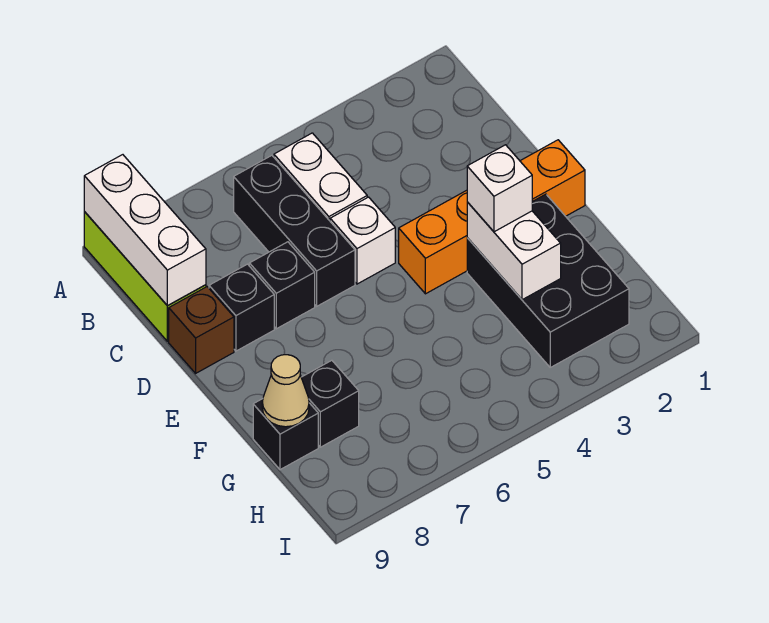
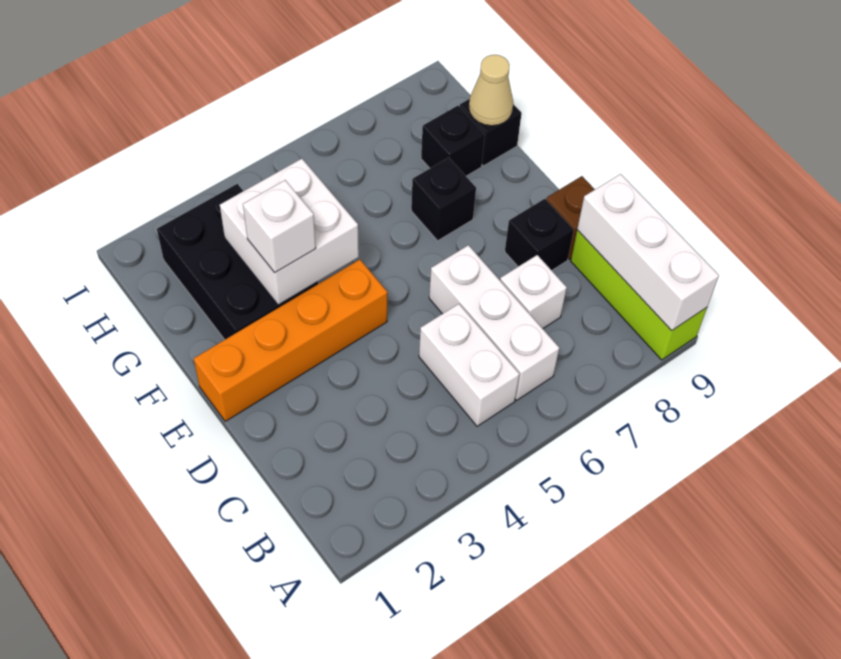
black brick B6:D6 level 1 -> white brick B6:D6 level 1
white brick D5 level 1 -> white brick C7 level 1
black brick D7 level 1 -> black brick F7 level 1
white brick F3:G3 level 2 -> white brick F3:G4 level 2

